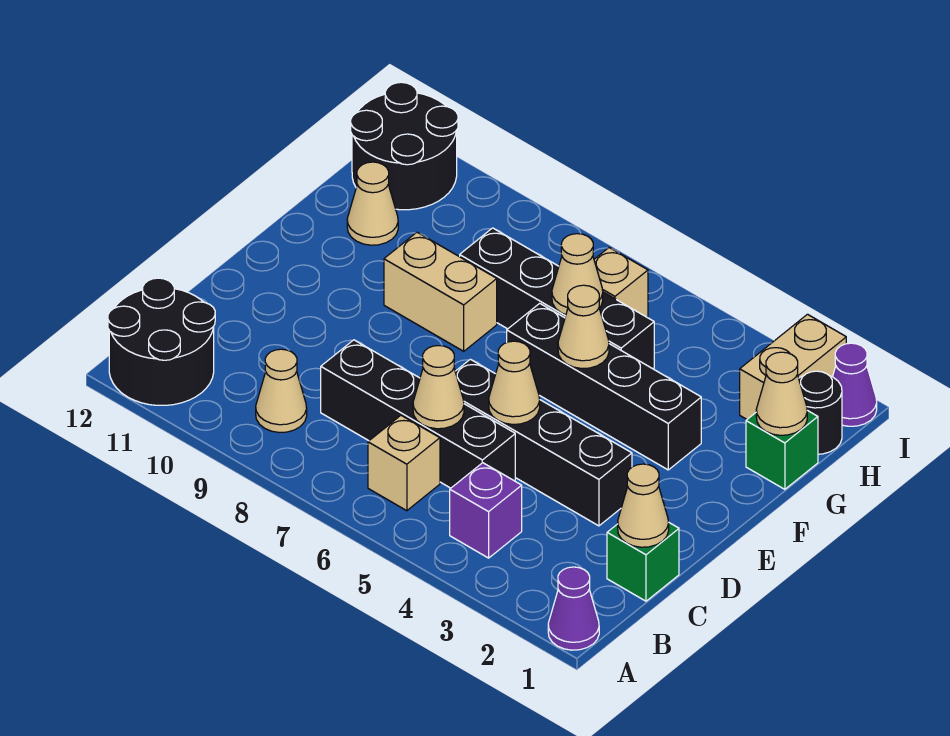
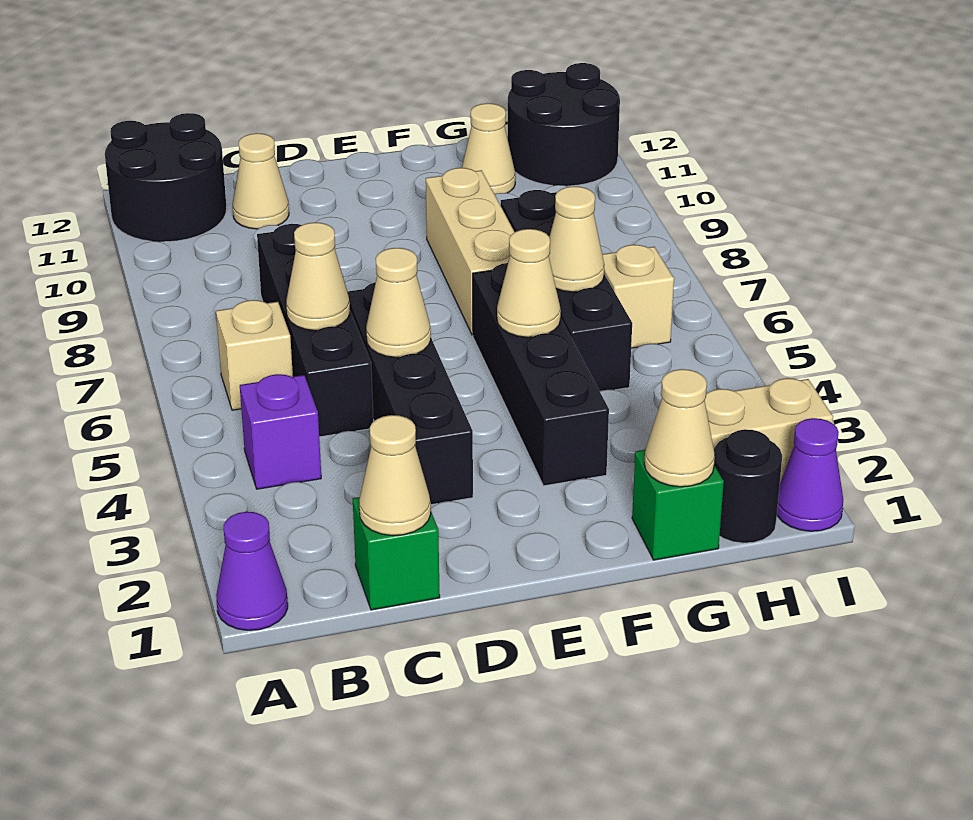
tan cone B9 level 1 -> tan cone C11 level 1
tan brick F8:F9 level 1 -> tan brick F7:F9 level 1

